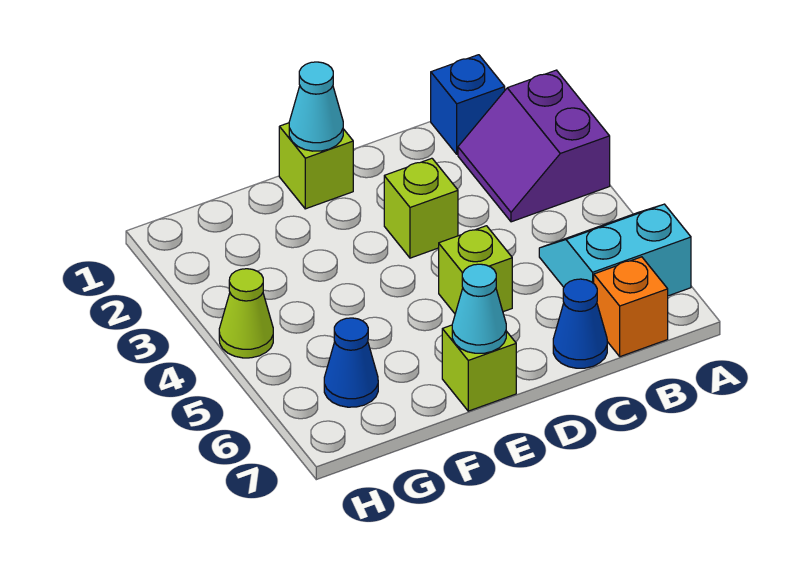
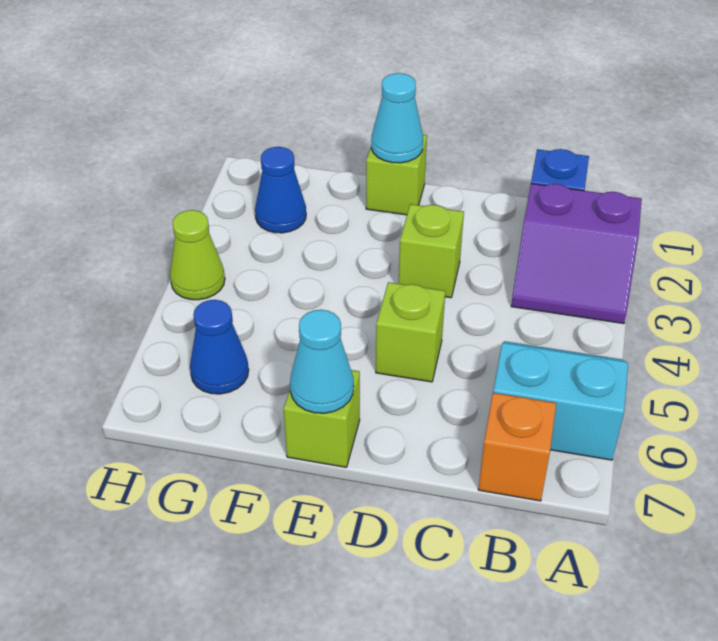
purple slope A2:B3 level 1 top A -> purple slope A2:B3 level 1 top 2
blue cone C7 level 1 -> blue cone G2 level 1

